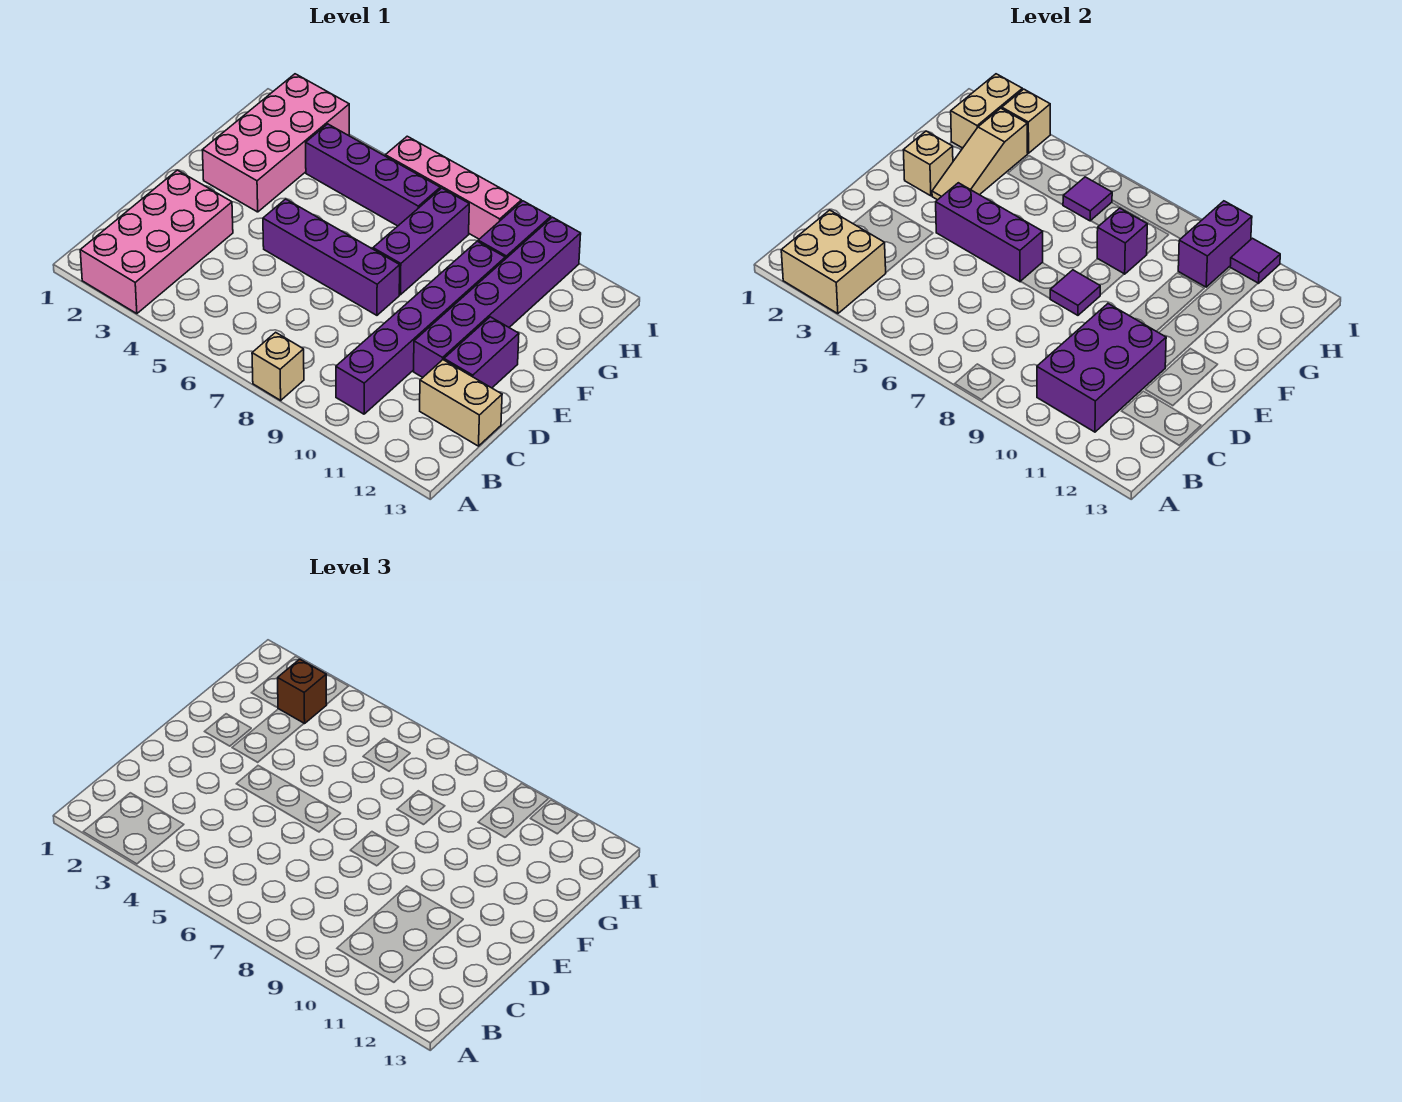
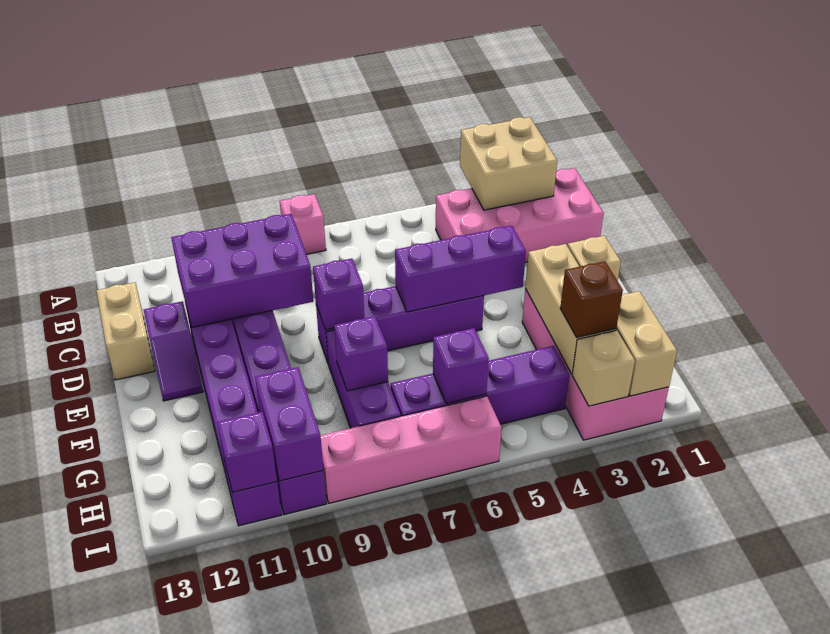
pink brick A2:D3 level 1 -> pink brick B1:C4 level 1
tan brick A8 level 1 -> pink brick A8 level 1
purple brick B10:D11 level 2 -> purple brick C9:D11 level 2
tan brick C12:C13 level 1 -> tan brick C13:D13 level 1
purple brick D12:E12 level 1 -> purple slope D12:E12 level 1 top D
purple tile E8 level 2 -> purple brick E8 level 2
tan slope F3:H3 level 2 top H -> tan brick F3:H3 level 2
purple tile H6 level 2 -> purple brick H6 level 2
purple tile I11 level 2 -> purple brick I11 level 2

